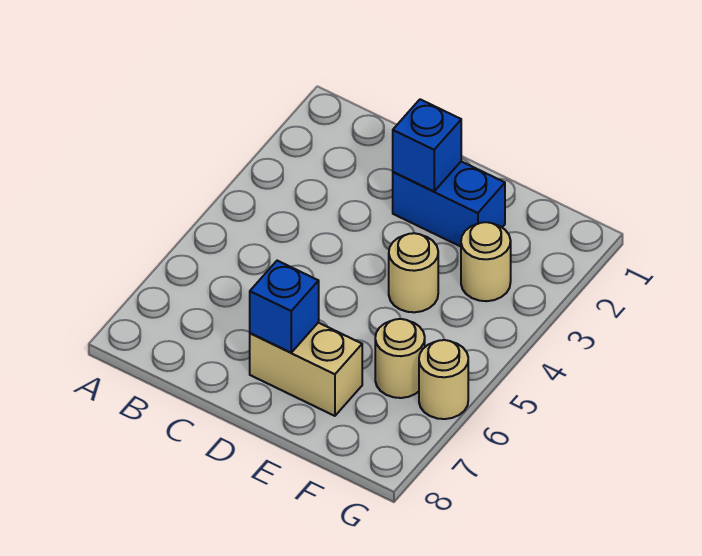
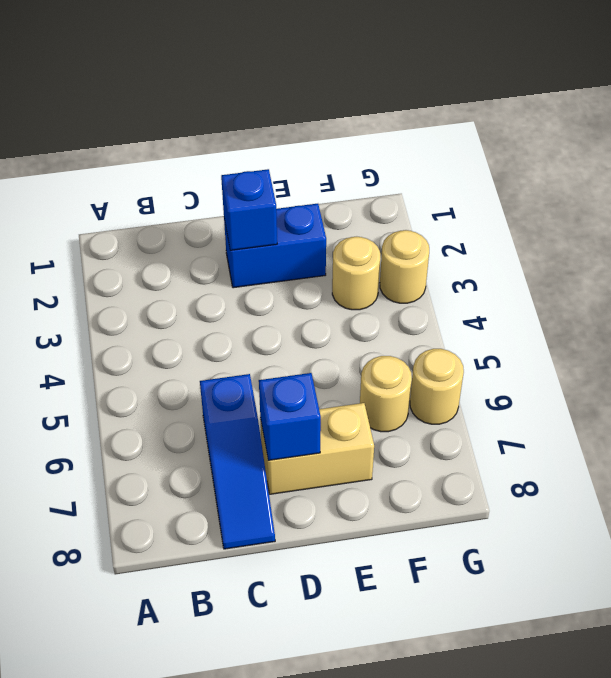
none -> blue slope C6:C8 level 1 top 6
tan round brick E4 level 1 -> tan round brick G3 level 1

